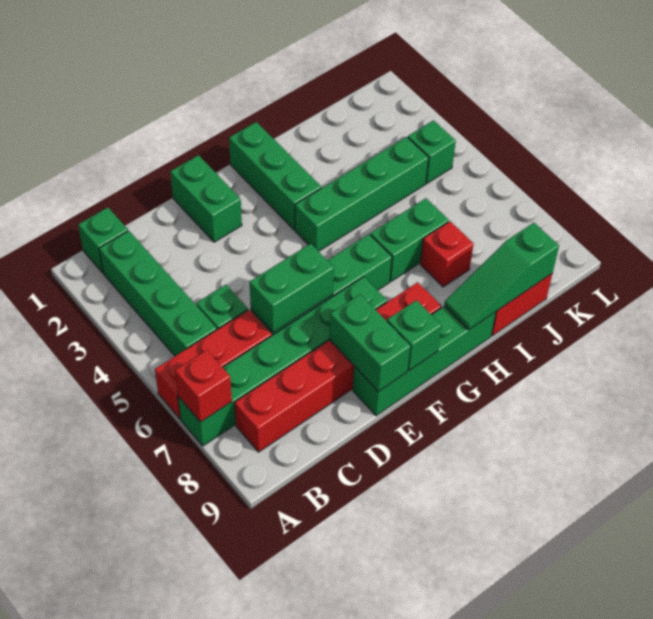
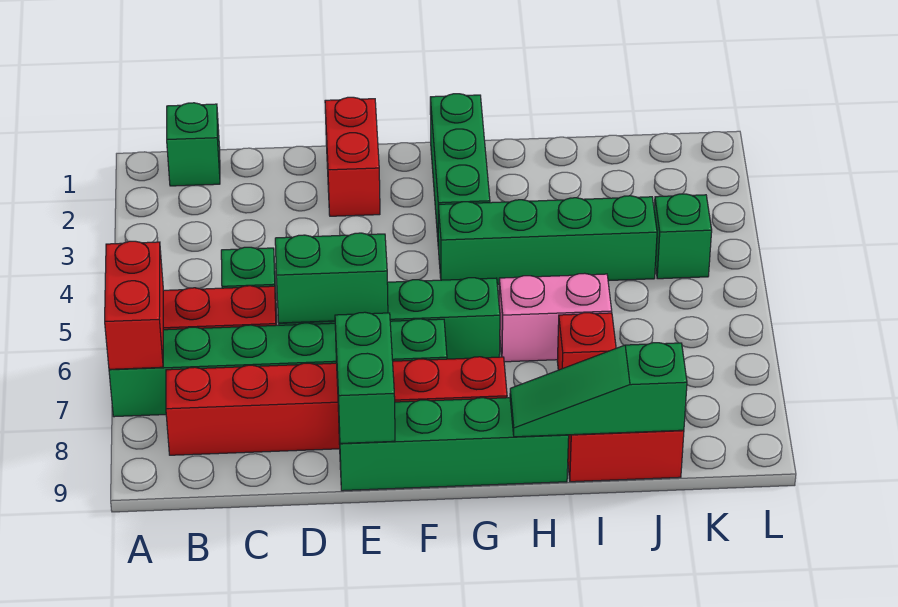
red brick A7 level 2 -> red brick A6:A7 level 2
green brick B2:B5 level 1 -> none
green brick E1:E2 level 1 -> red brick E1:E2 level 1
green brick F9 level 2 -> none
green brick H6:I6 level 1 -> pink brick H6:I6 level 1

